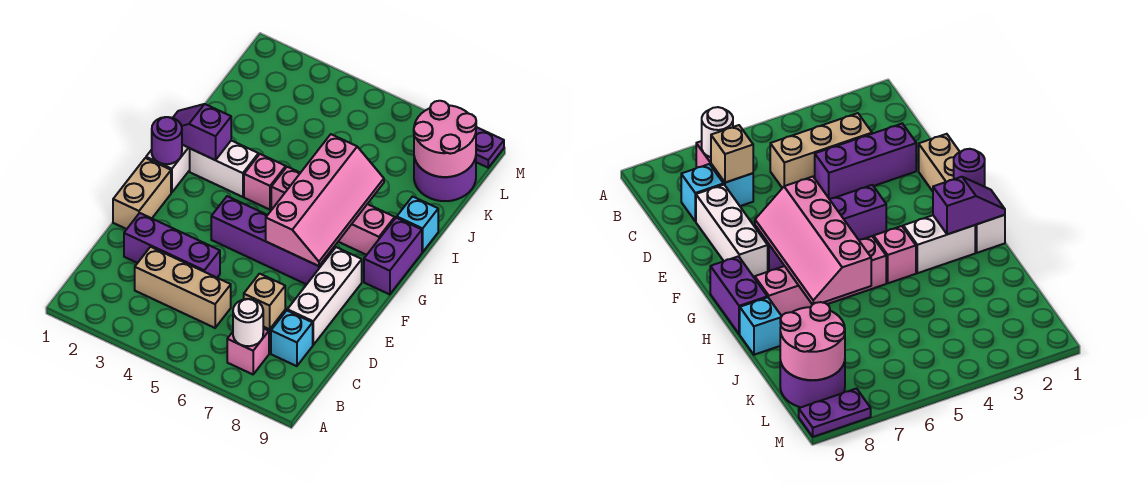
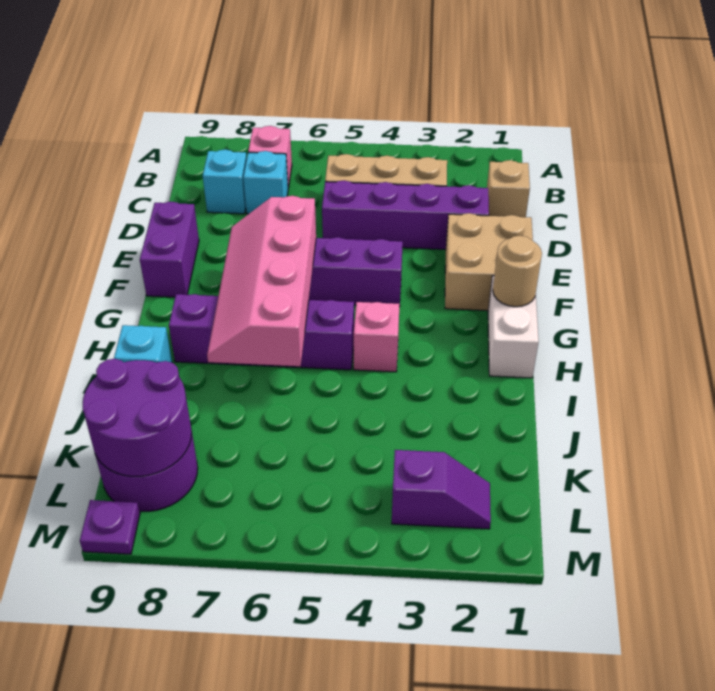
white round brick B7 level 2 -> none
tan brick C7 level 2 -> tan brick C1 level 1
purple brick D2:D4 level 1 -> purple brick D2:D5 level 1
white brick D8:F8 level 1 -> none
tan brick E1:F1 level 1 -> tan brick E1:F2 level 1
purple round brick G1 level 2 -> tan round brick G1 level 2
purple brick G9:H9 level 1 -> purple brick E9:F9 level 1
purple slope H1:H2 level 2 top 2 -> purple slope L2:L3 level 1 top 3
white brick H2:H3 level 1 -> none
pink brick H5:H8 level 1 -> purple brick H5:H8 level 1
pink round brick K8:L9 level 2 -> purple round brick K8:L9 level 2
purple plate M8:M9 level 1 -> purple plate M9 level 1

